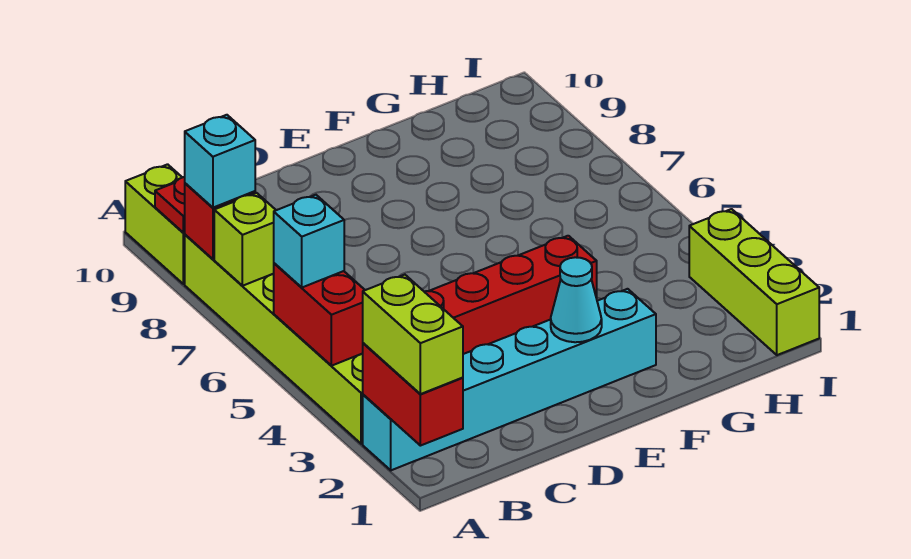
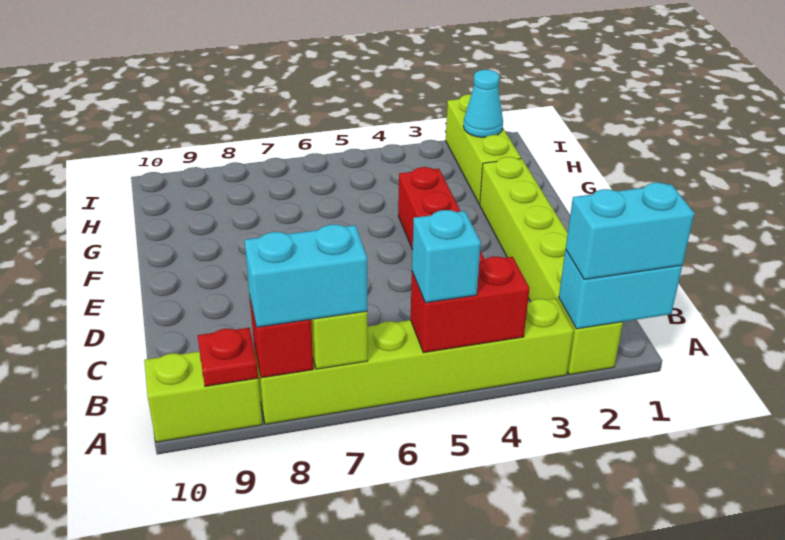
red brick A1:A2 level 2 -> cyan brick A1:A2 level 2
lime brick A1:A2 level 3 -> cyan brick A1:A2 level 3
cyan brick A2:F2 level 1 -> lime brick A2:F2 level 1
cyan brick A8 level 3 -> cyan brick A7:A8 level 3
cyan cone E2 level 2 -> cyan cone H2 level 2
lime brick I1:I3 level 1 -> lime brick G2:I2 level 1

